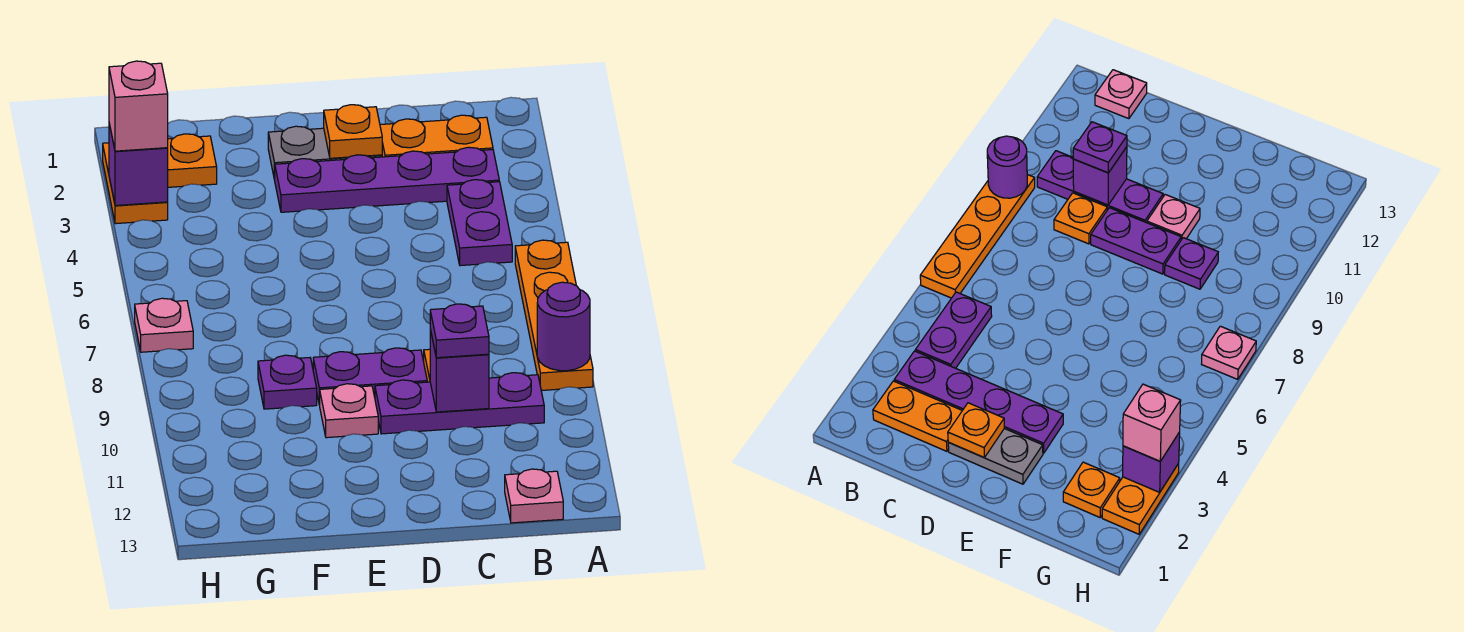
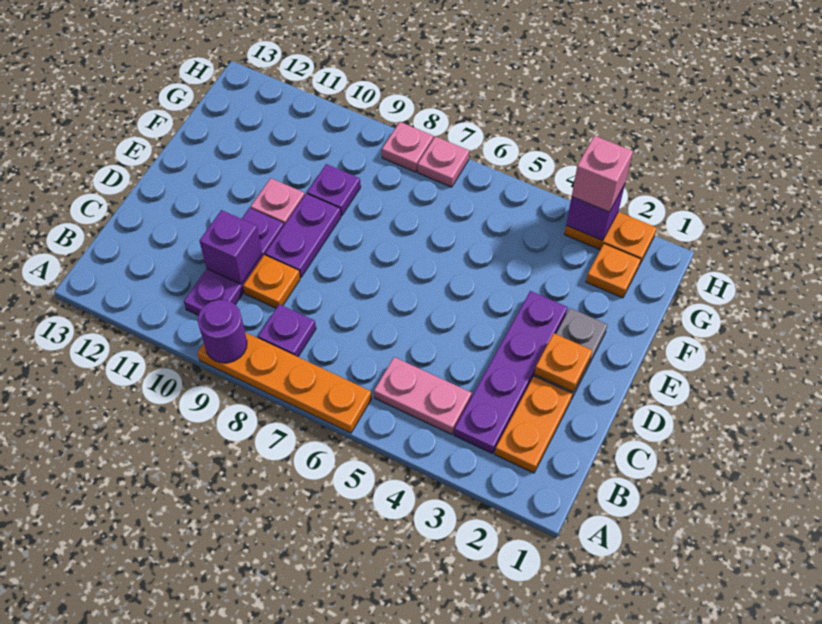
purple plate B4:B5 level 1 -> pink plate B4:B5 level 1
pink plate B13 level 1 -> pink plate H8 level 1
purple plate C10 level 3 -> purple plate B8 level 1

